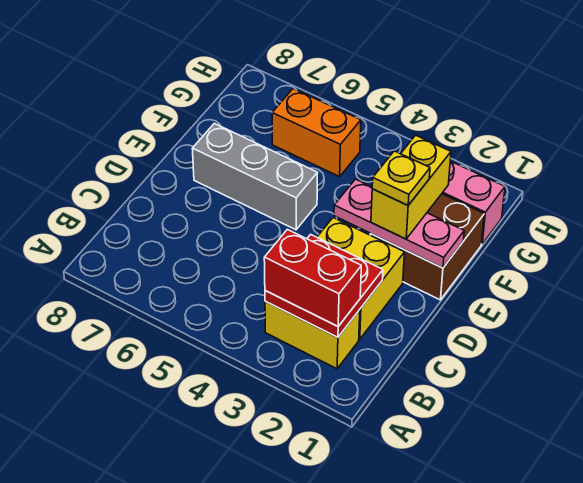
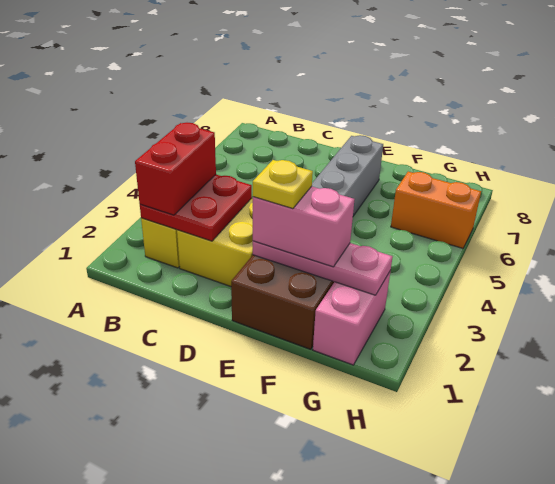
pink plate E1:E3 level 2 -> pink plate E2:G2 level 2
yellow brick E2:F2 level 3 -> pink brick E2:F2 level 3
orange brick G5:G6 level 1 -> orange brick G6:H6 level 1

